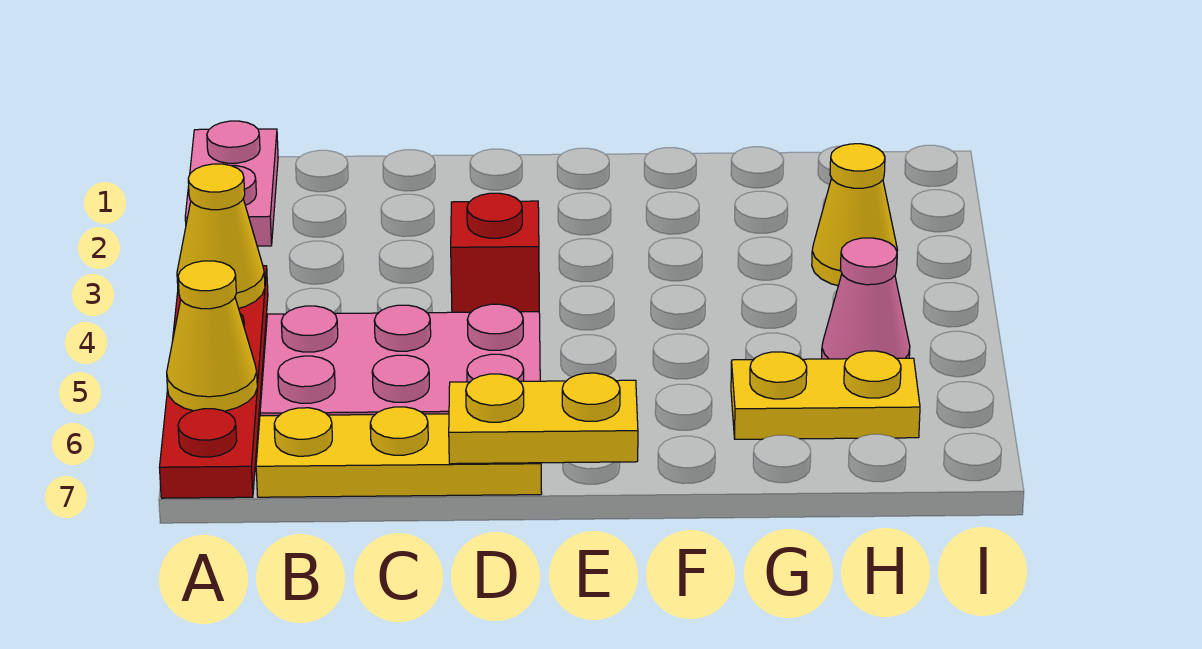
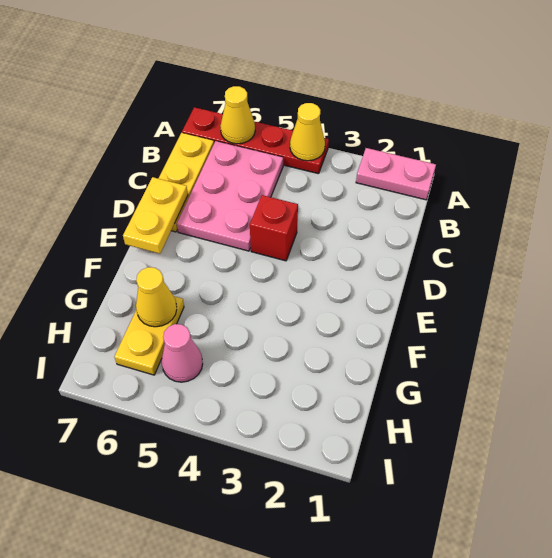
yellow cone H3 level 1 -> yellow cone G6 level 2

